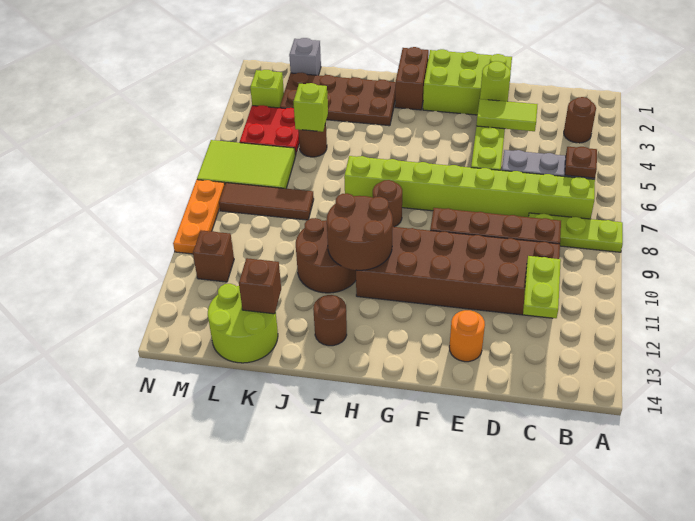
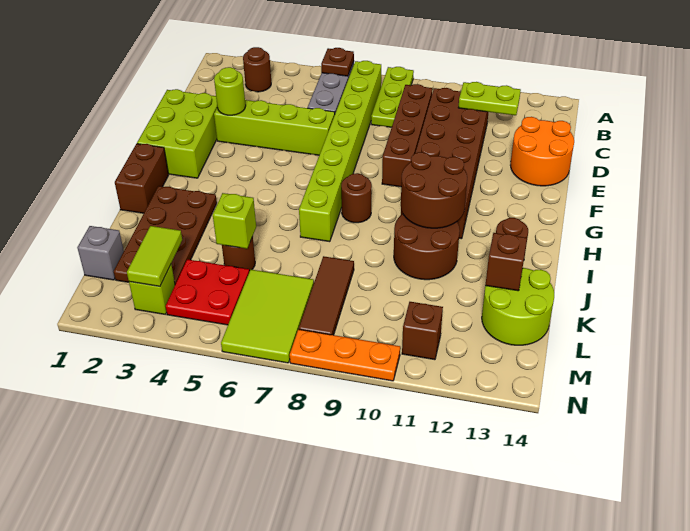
lime tile D4:E4 level 2 -> lime tile L3:M3 level 2
orange round brick E13 level 1 -> orange round brick D13:E14 level 1
brown brick H1:H2 level 1 -> brown brick H1:I1 level 1

